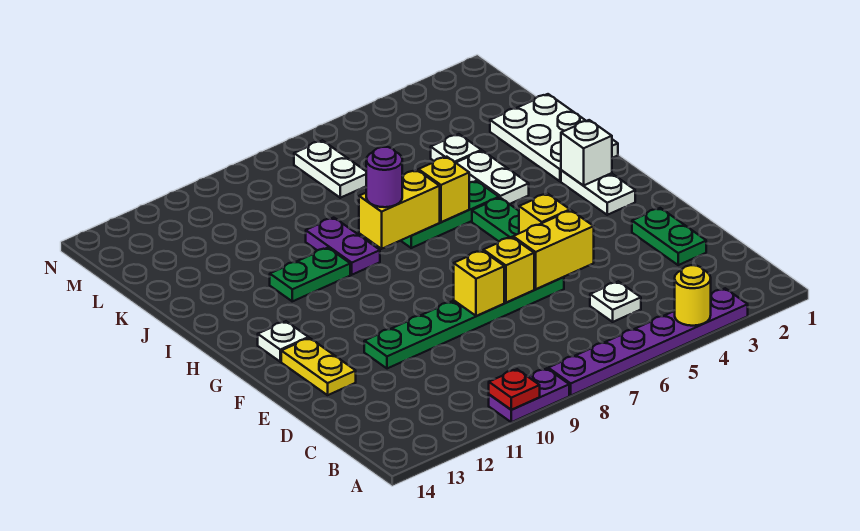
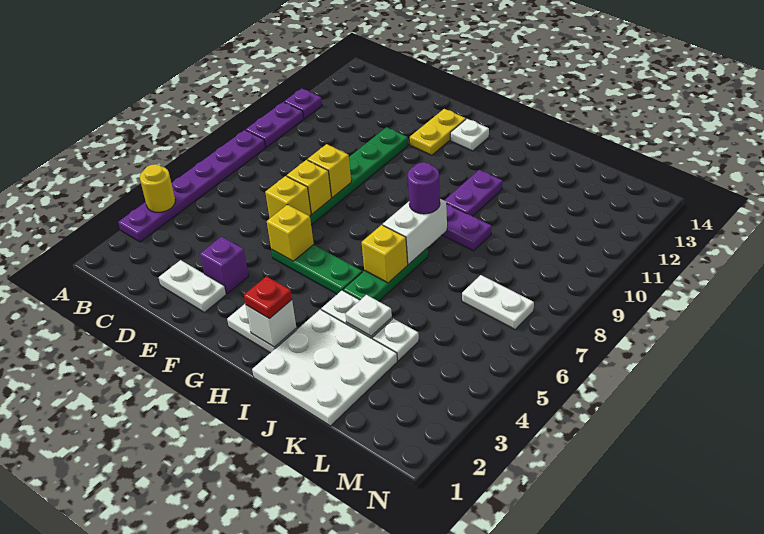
red plate A10 level 2 -> red plate H2 level 3
none -> purple plate A11 level 1
white plate C5 level 1 -> white plate J4 level 2
green plate D2:E2 level 1 -> white plate D2:E2 level 1
none -> purple brick E3 level 1
yellow brick E5:E6 level 2 -> yellow brick E6 level 2
yellow plate E13:F13 level 1 -> yellow plate F12:F13 level 1
white plate I1:K2 level 1 -> white plate I1:K3 level 1
yellow brick I7:I8 level 2 -> white brick I7:I8 level 2
green plate I10:I11 level 1 -> purple plate I10:I11 level 1

